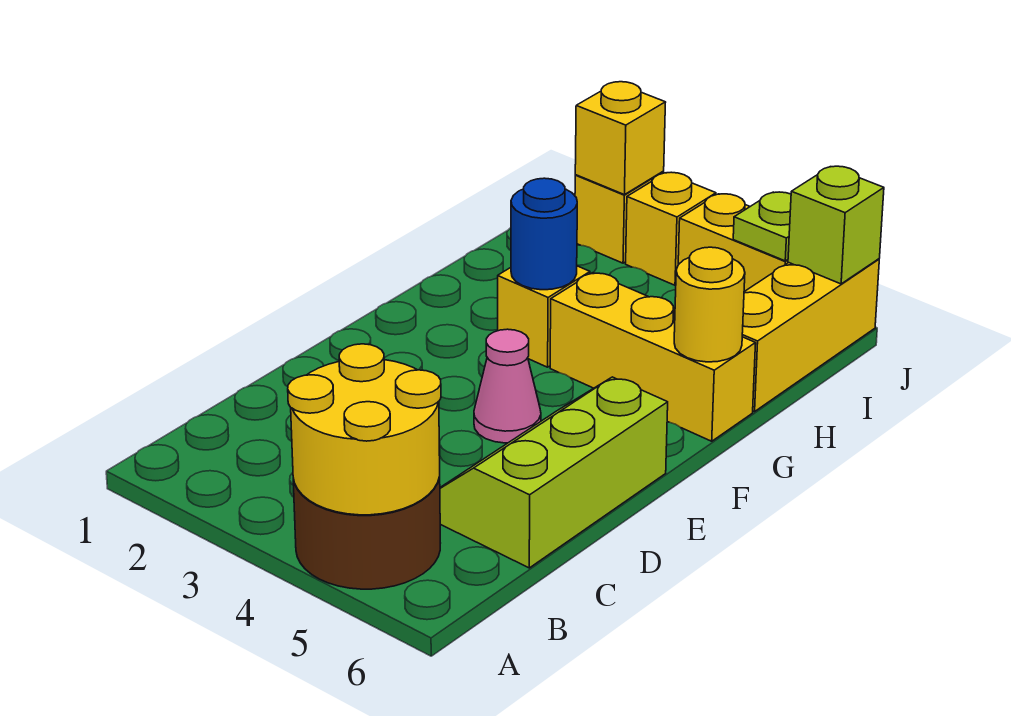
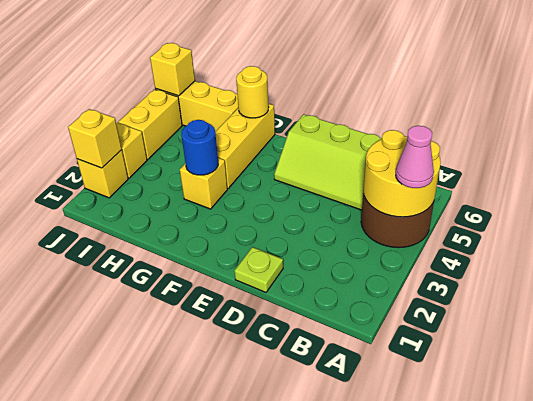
pink cone E4 level 1 -> pink cone A4 level 3
lime plate J5 level 2 -> lime plate D1 level 1
lime brick J6 level 2 -> yellow brick J6 level 2

